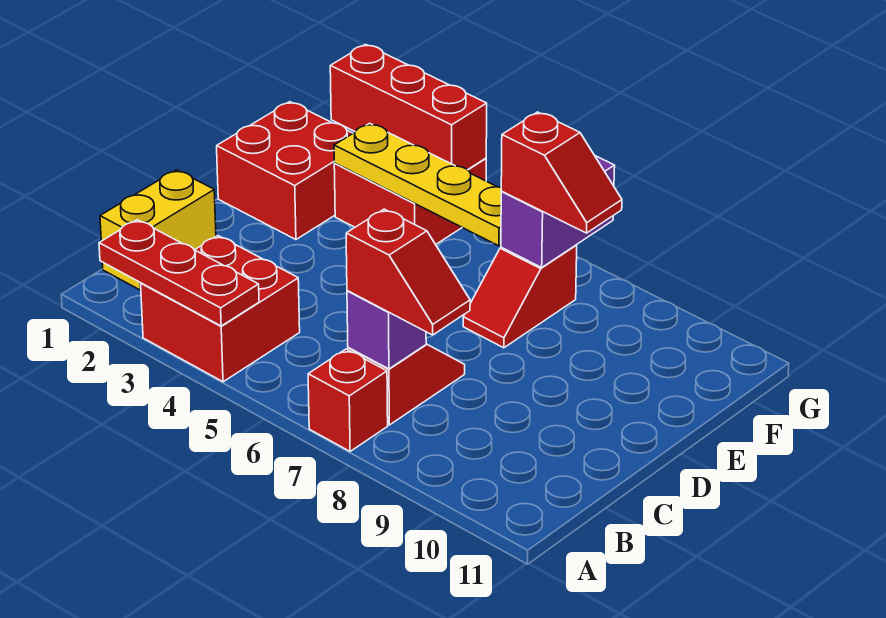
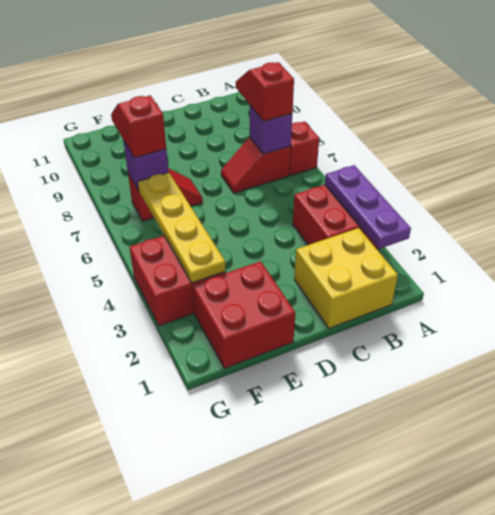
red plate A2:A4 level 2 -> purple plate A2:A4 level 2
yellow brick B1:C1 level 1 -> yellow brick B1:C2 level 1
purple brick F7:G7 level 2 -> purple brick F7 level 2
red brick G2:G4 level 2 -> none

